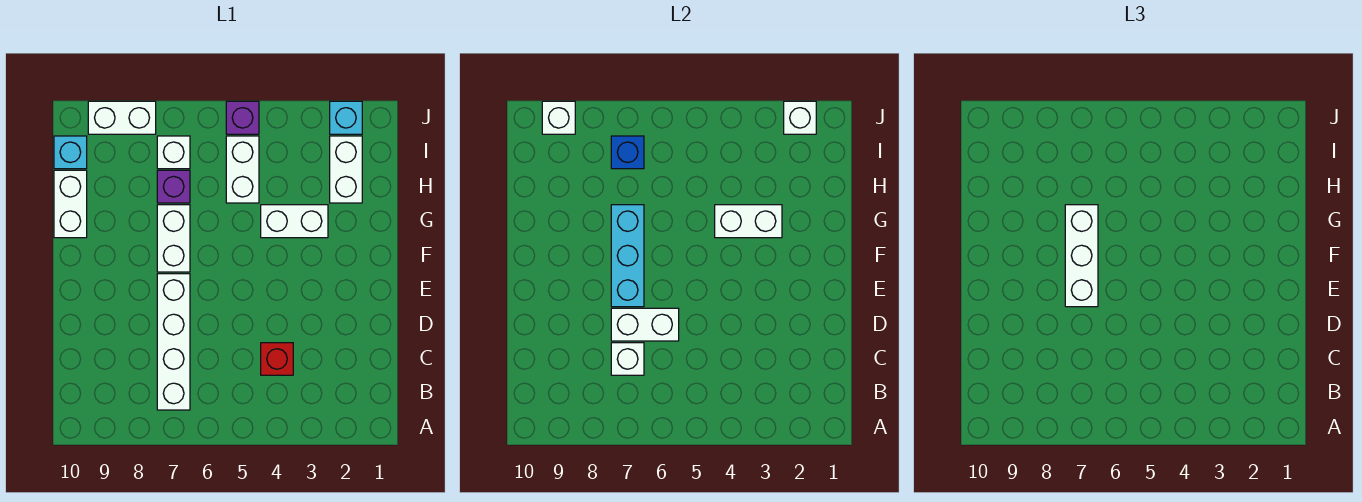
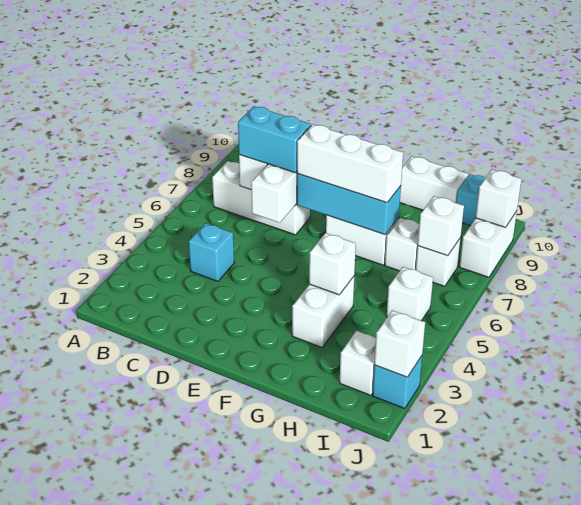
white brick B7:E7 level 1 -> white brick B7:D7 level 1
red brick C4 level 1 -> cyan brick C4 level 1
none -> cyan brick C7:D7 level 3
white brick G3:G4 level 2 -> white brick G4 level 2
white brick H2:I2 level 1 -> white brick I2 level 1
white brick H5:I5 level 1 -> white brick I5 level 1
purple brick H7 level 1 -> white brick H7 level 1
blue brick I7 level 2 -> white brick I7 level 2
purple brick J5 level 1 -> none

